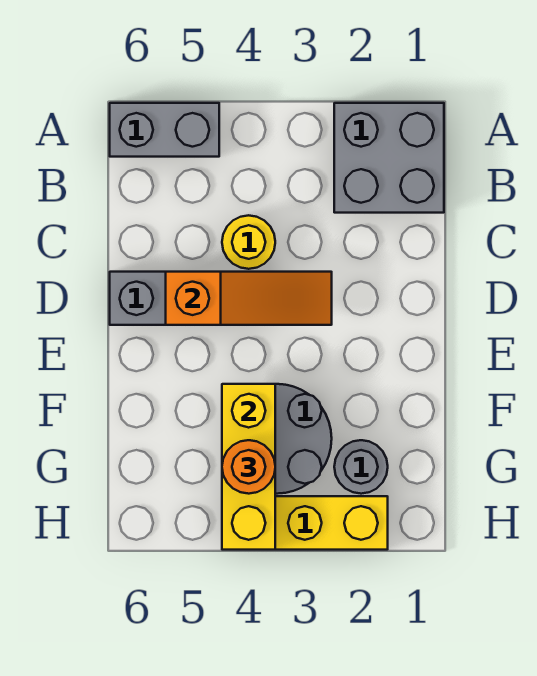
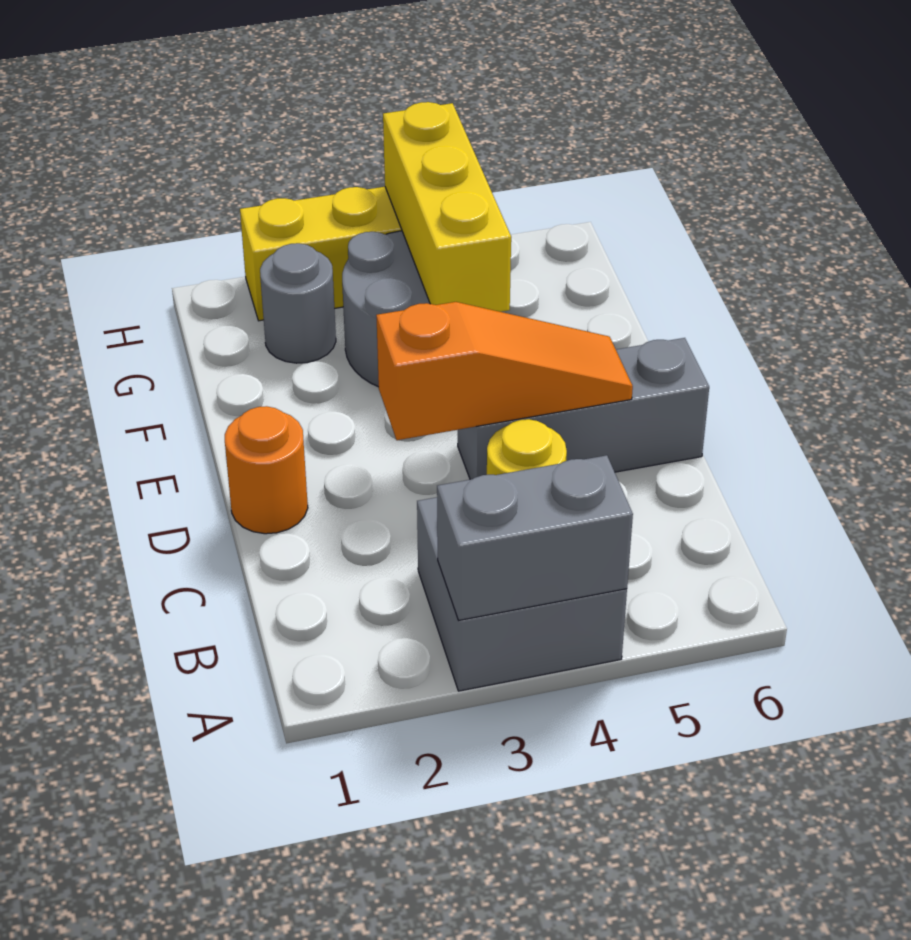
grey brick A1:B2 level 1 -> grey brick A3:B4 level 1
grey brick A5:A6 level 1 -> grey brick A3:A4 level 2
orange slope D3:D5 level 2 top 5 -> orange slope D3:D5 level 2 top 3
orange round brick G4 level 3 -> orange round brick D1 level 1

